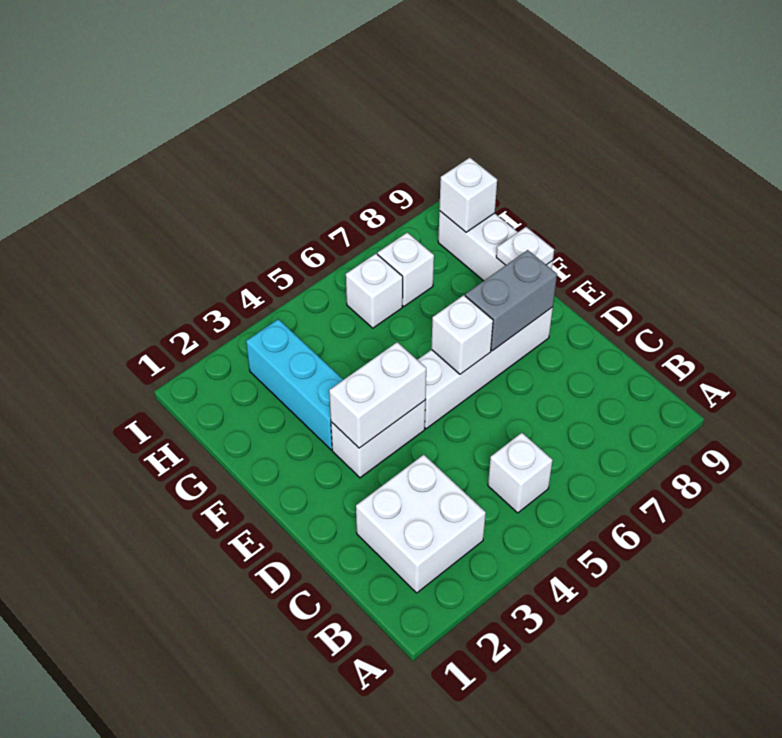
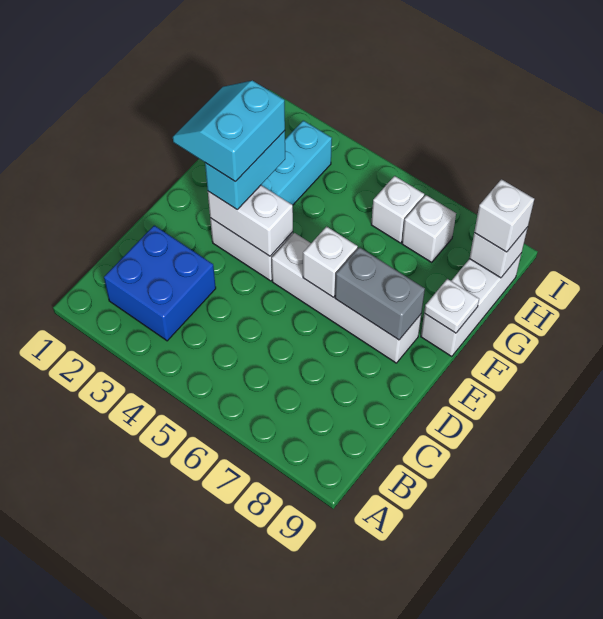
white brick B2:C3 level 1 -> blue brick B2:C3 level 1
white brick B5 level 1 -> white brick H9 level 3
none -> cyan slope E2:F3 level 4 top 3
none -> cyan brick E3:F3 level 3

